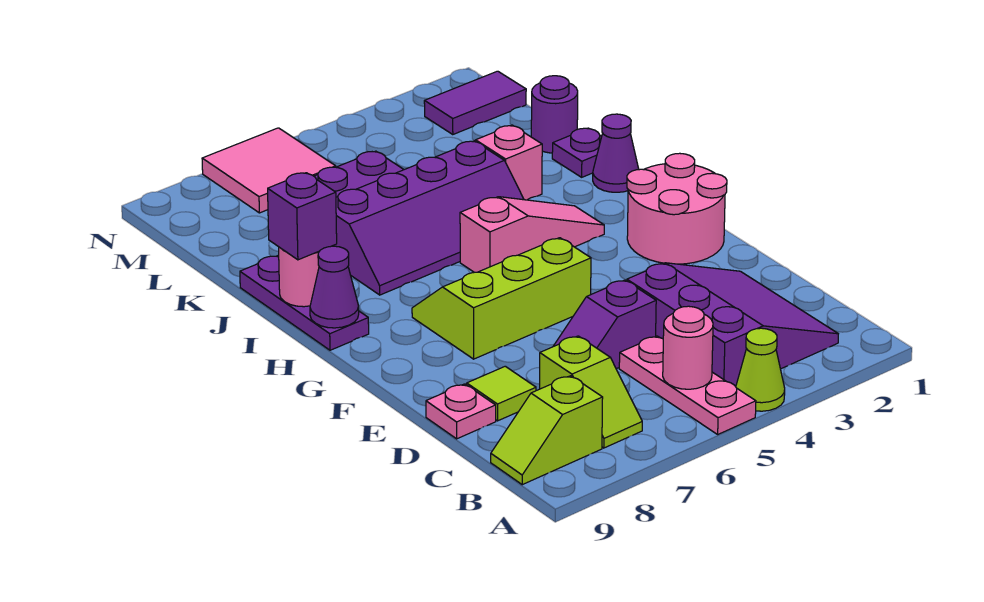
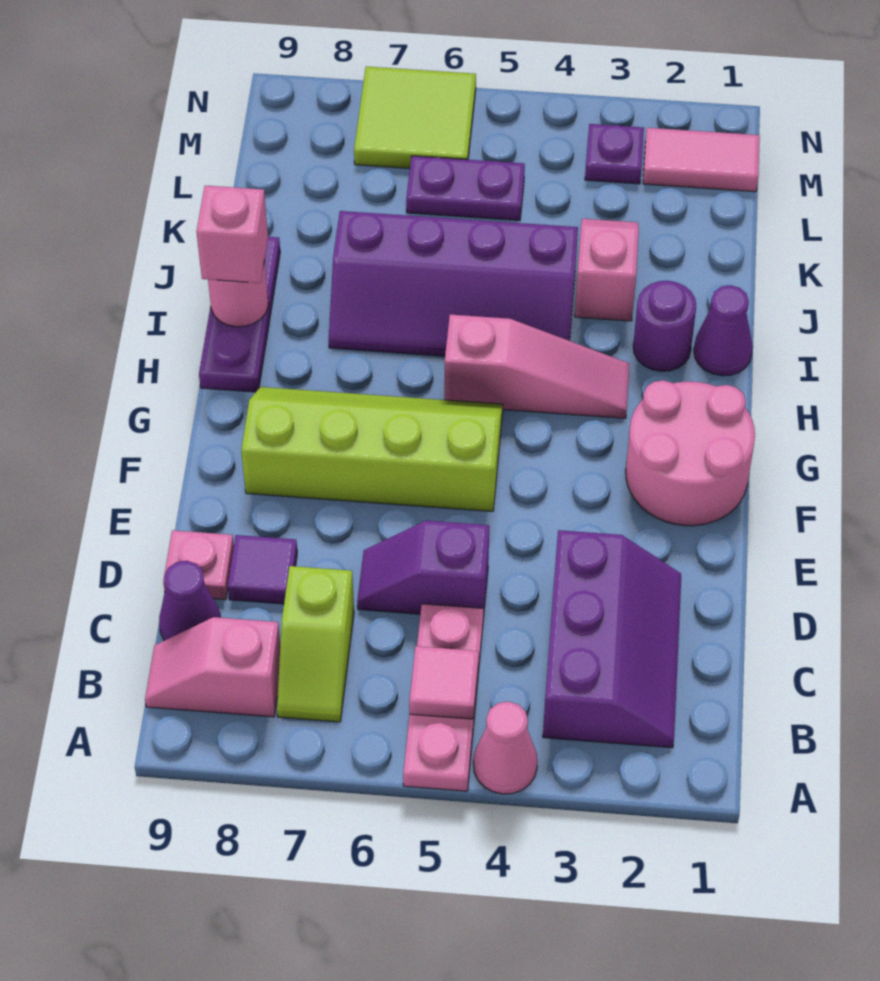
lime cone A4 level 1 -> pink cone A4 level 1
purple slope B2:D4 level 1 top 4 -> purple slope B2:D3 level 1 top 3
pink round brick B5 level 2 -> pink tile B5 level 2
lime slope B8:B9 level 1 top 8 -> pink slope B8:B9 level 1 top 8
lime tile D8 level 1 -> purple tile D8 level 1
lime slope F5:G7 level 1 top F -> lime slope F5:G8 level 1 top F
purple cone H9 level 2 -> purple cone C9 level 1
purple brick I9 level 3 -> pink brick I9 level 3
purple plate J1 level 1 -> purple plate M3 level 1
purple round brick K1 level 1 -> purple round brick I2 level 1
purple tile M1:M2 level 1 -> pink tile M1:M2 level 1
pink tile M6:N7 level 1 -> lime tile M6:N7 level 1

